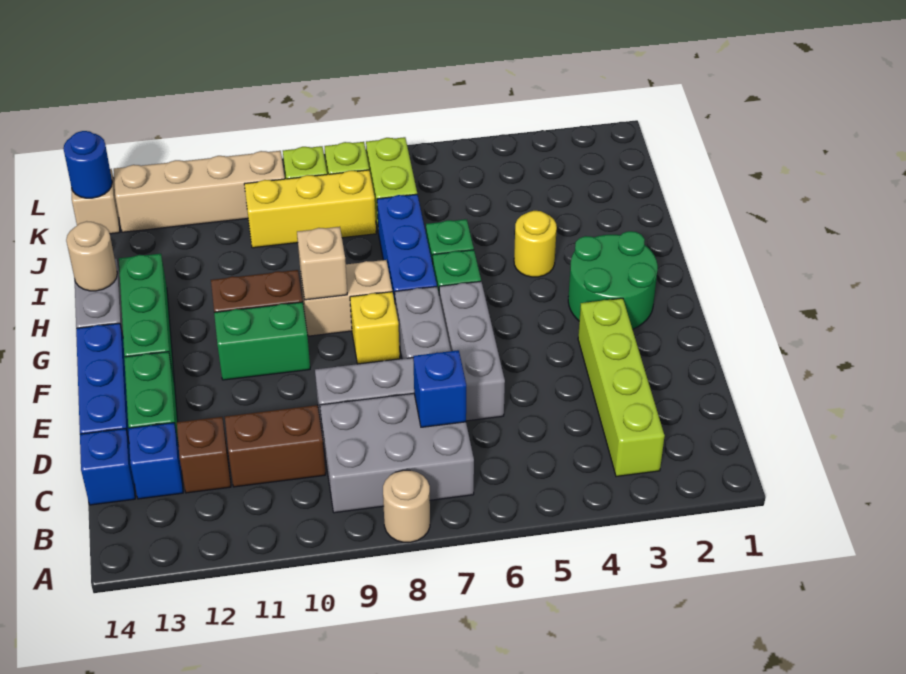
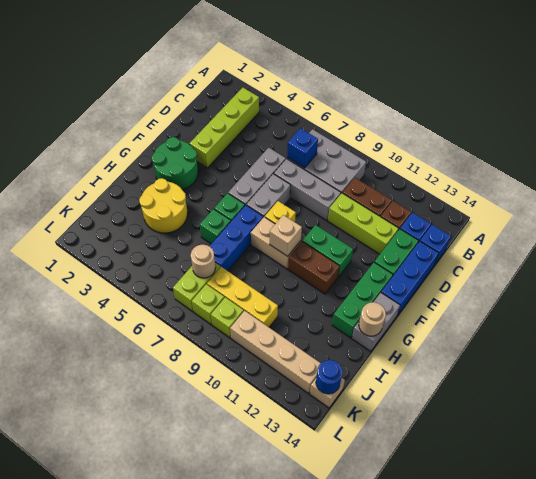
tan round brick A8 level 1 -> tan round brick J7 level 2
none -> lime brick D10:D12 level 1
yellow round brick H4 level 1 -> yellow round brick H3:I4 level 1

